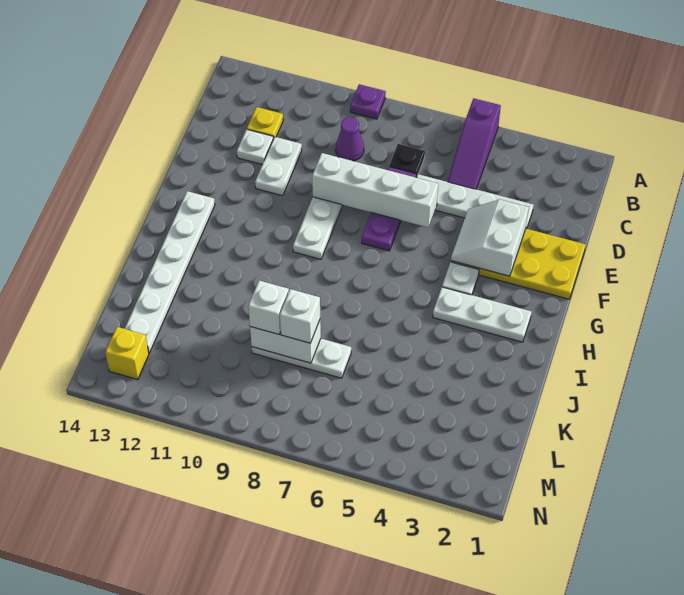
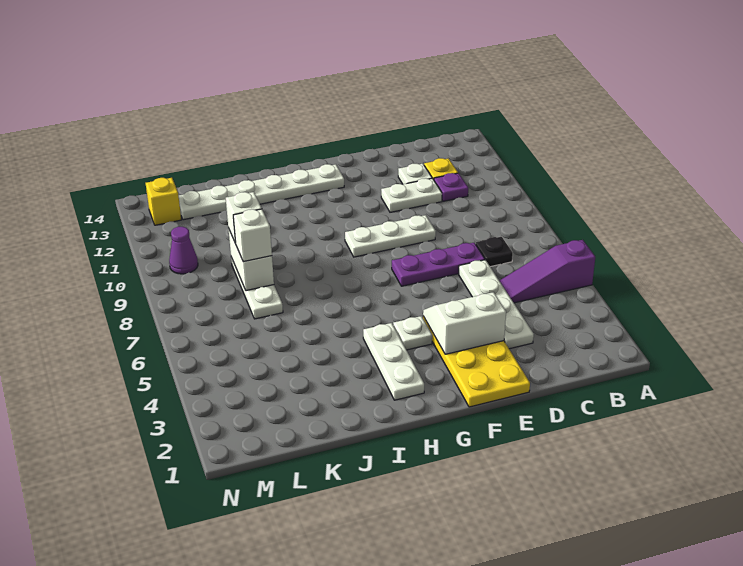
purple plate A9 level 1 -> purple plate C11 level 1
purple cone C9 level 1 -> purple cone M10 level 1
white brick E6:E9 level 2 -> none

